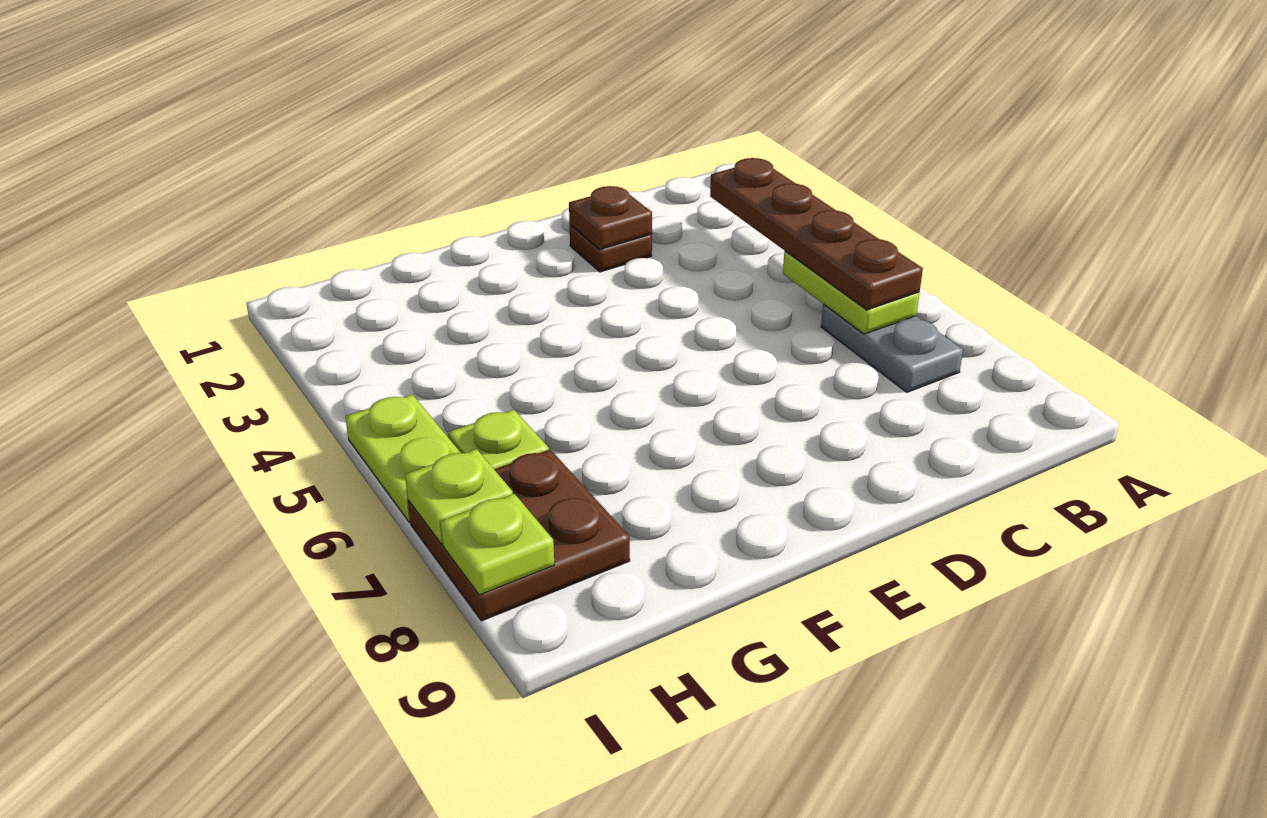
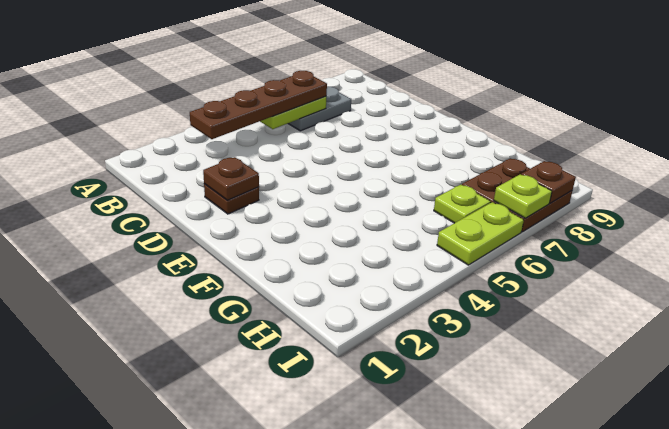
lime plate I8 level 2 -> brown plate I8 level 2

